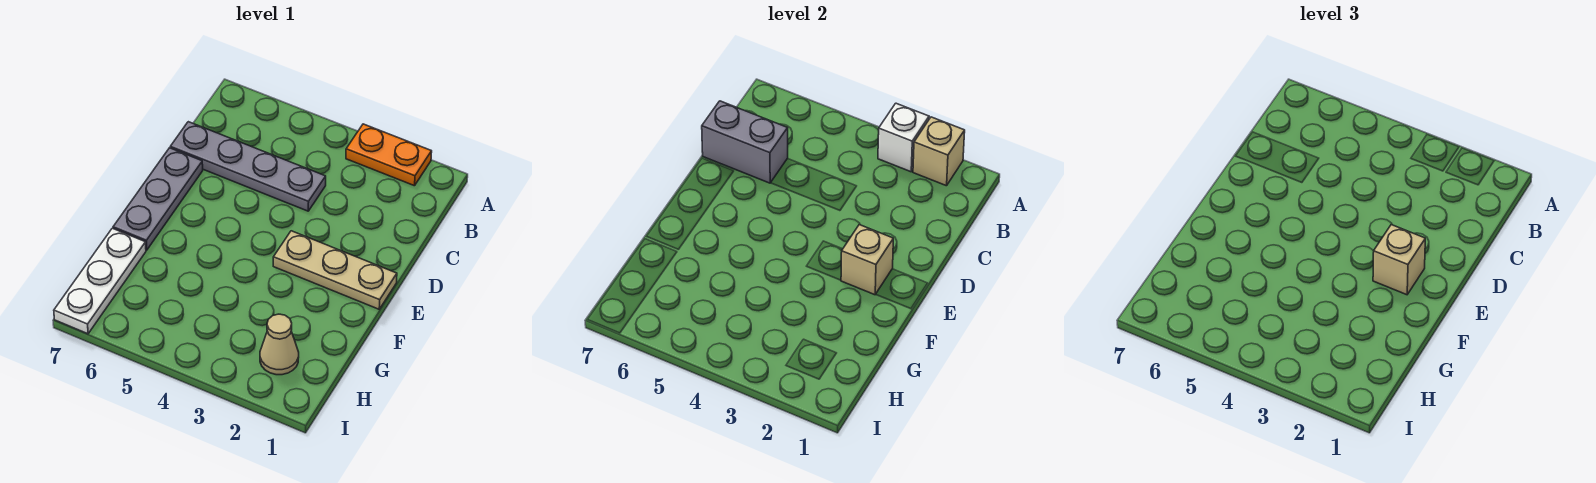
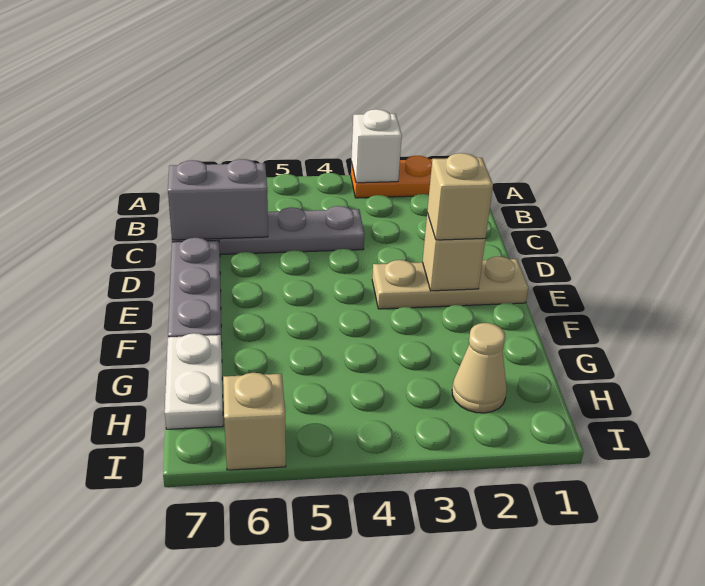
tan brick A2 level 2 -> tan brick I6 level 1
white plate G7:I7 level 1 -> white plate G7:H7 level 1

